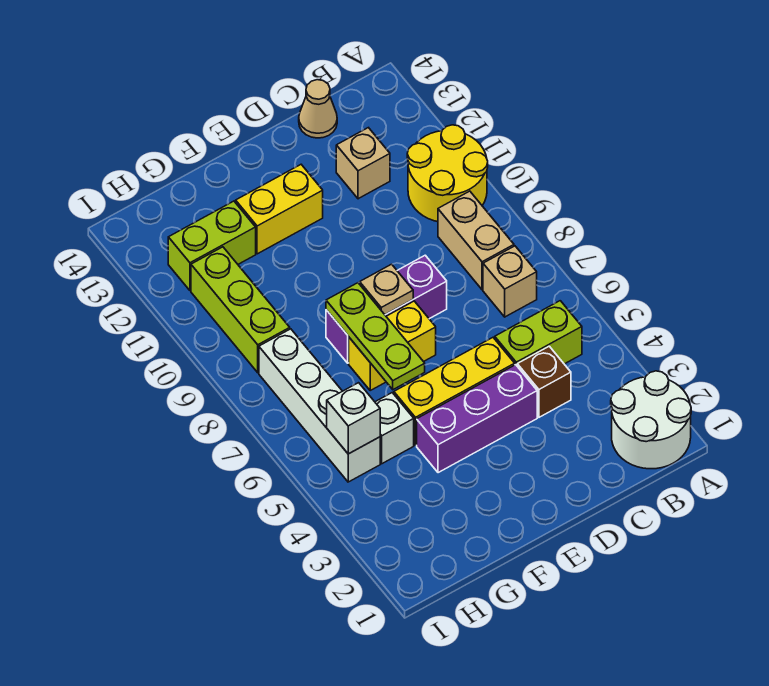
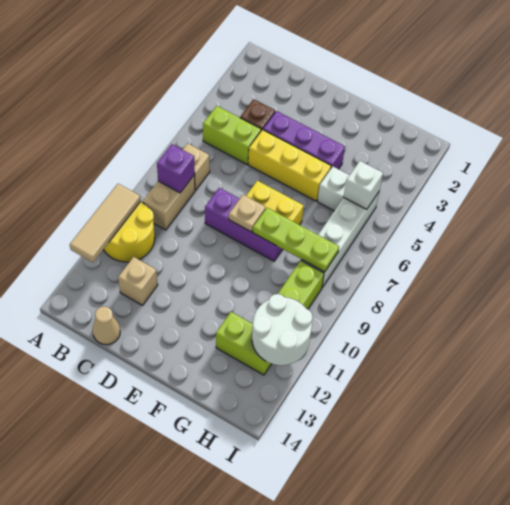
white round brick A1:B2 level 1 -> white round brick H11:I12 level 2
none -> tan tile A10:A12 level 2
none -> purple brick B8 level 2
yellow brick E12:F12 level 1 -> none
lime plate F6:F8 level 2 -> lime plate F8:H8 level 2

